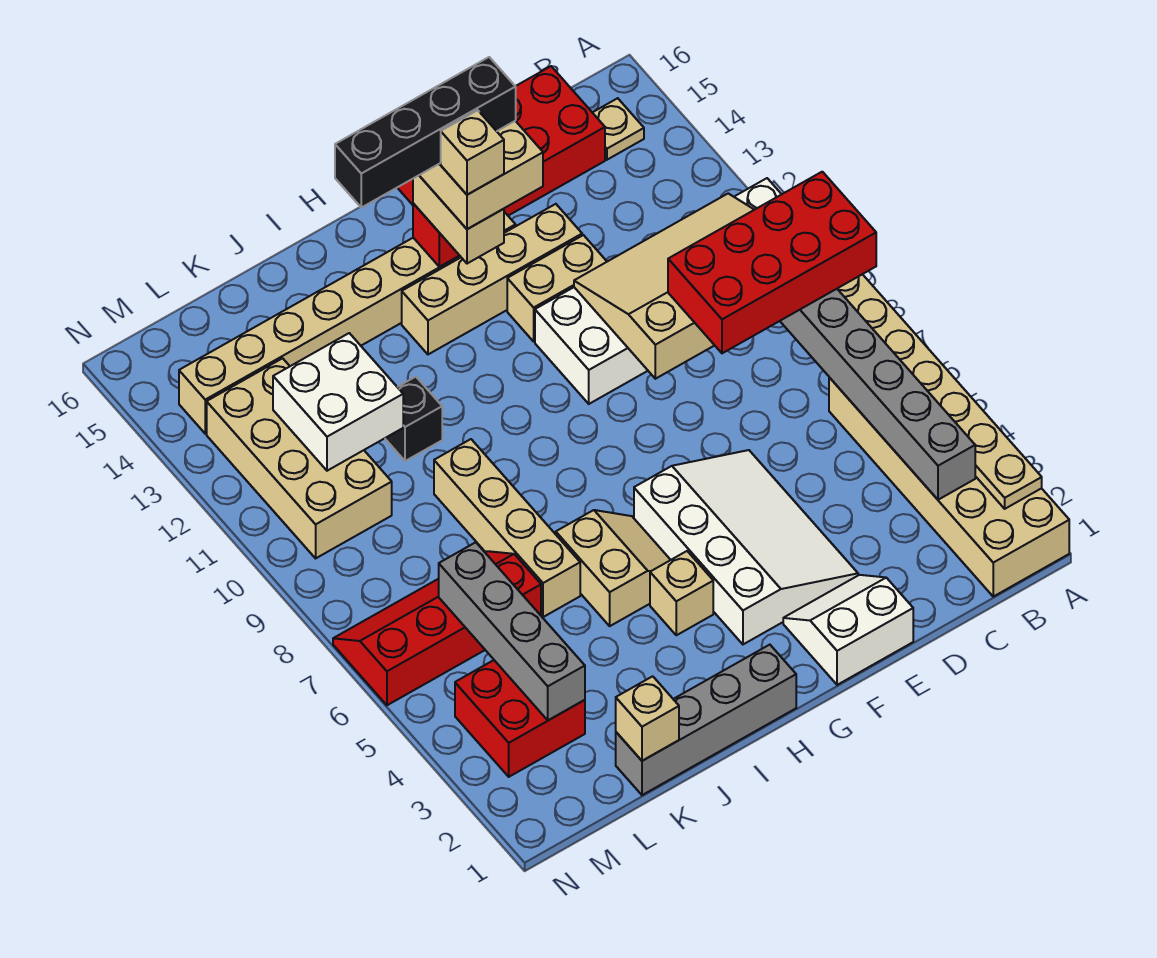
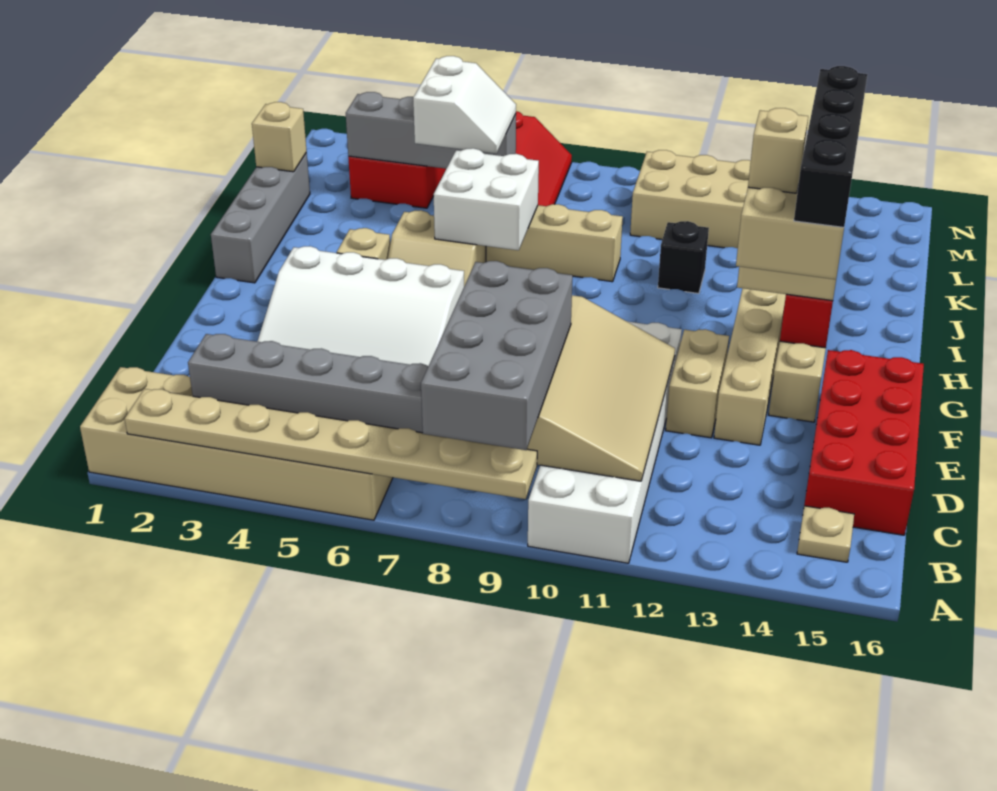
red brick A8:D9 level 3 -> grey brick A8:D9 level 3
white slope E1:F2 level 1 top 1 -> white slope K5:L6 level 3 top 5
white brick K11:L12 level 2 -> white brick I6:J7 level 2

